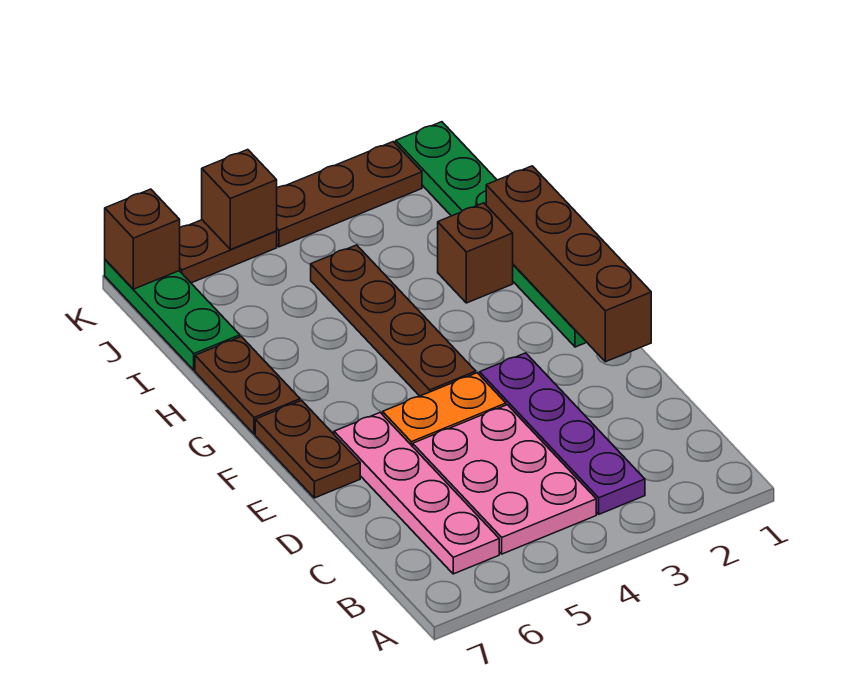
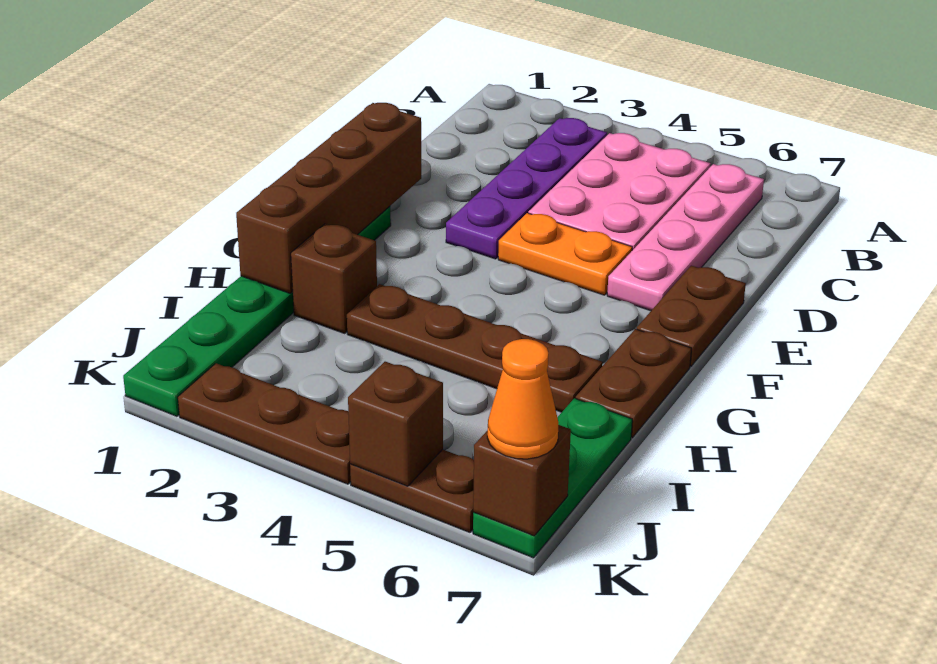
brown plate F4:I4 level 1 -> brown plate H3:H6 level 1
none -> orange cone K7 level 3

